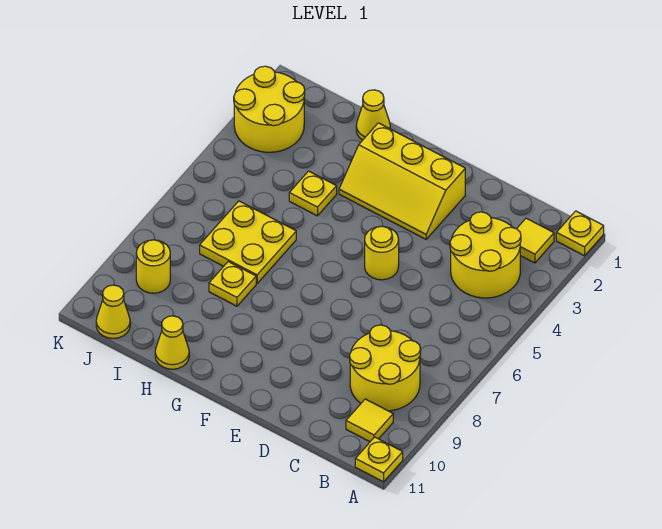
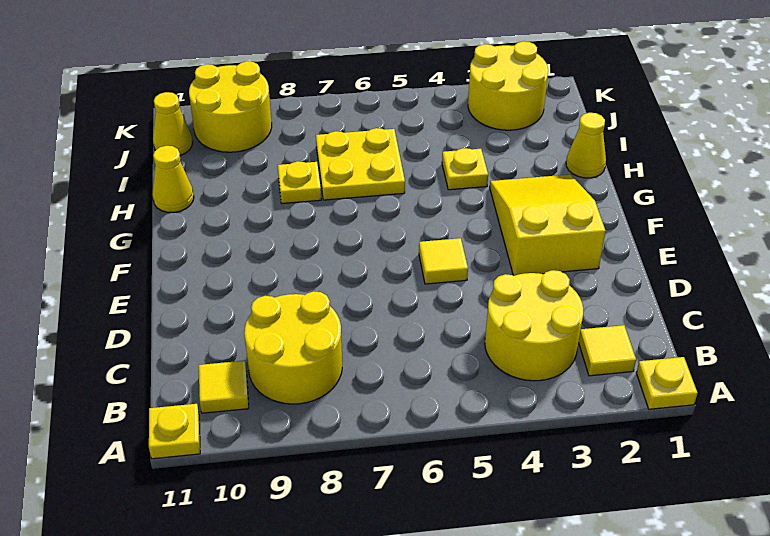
yellow slope E2:G3 level 1 top 2 -> yellow slope E2:G3 level 1 top E
yellow round brick E5 level 1 -> yellow tile E5 level 1
yellow round brick J9 level 1 -> yellow round brick J9:K10 level 1

